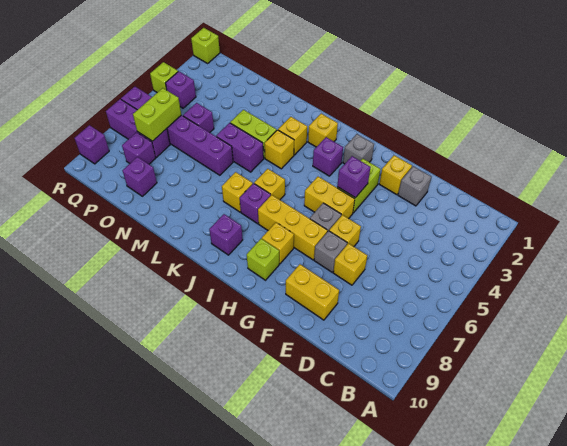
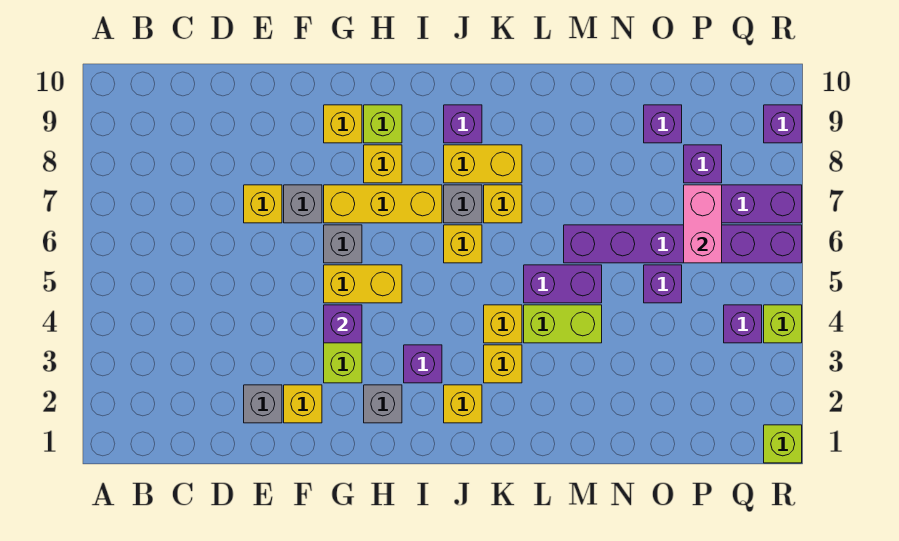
yellow brick E9:F9 level 1 -> yellow brick J8:K8 level 1
yellow brick F6 level 1 -> yellow brick G9 level 1
purple brick J7 level 1 -> grey brick J7 level 1
lime brick P6:P7 level 2 -> pink brick P6:P7 level 2

